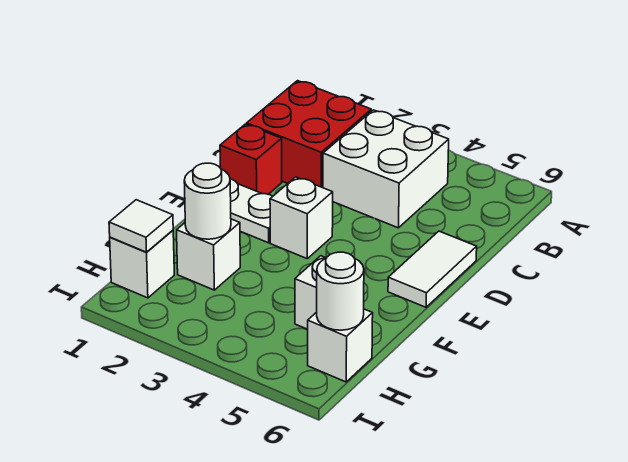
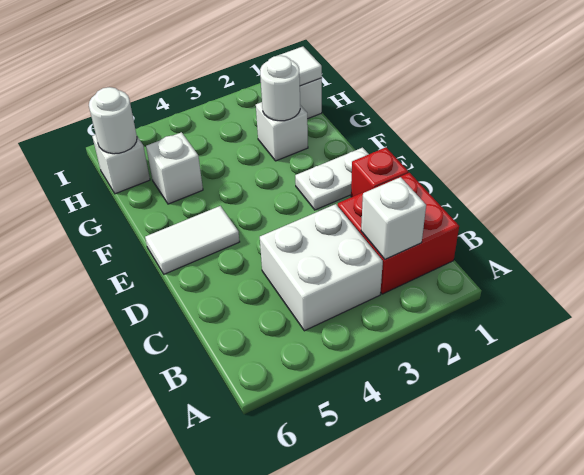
white tile D6:E6 level 1 -> white tile E5:E6 level 1
white brick E3 level 1 -> white brick B2 level 2

